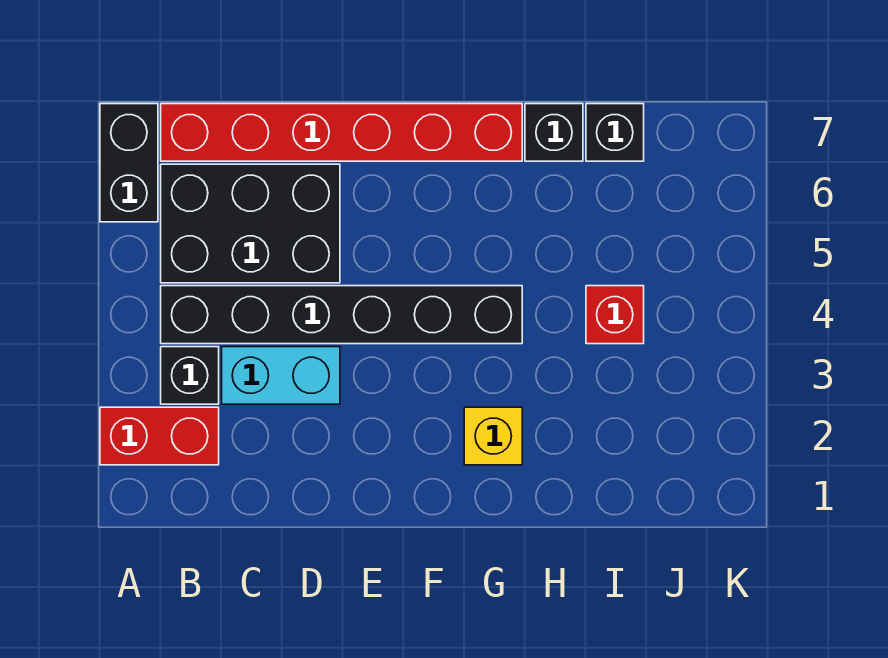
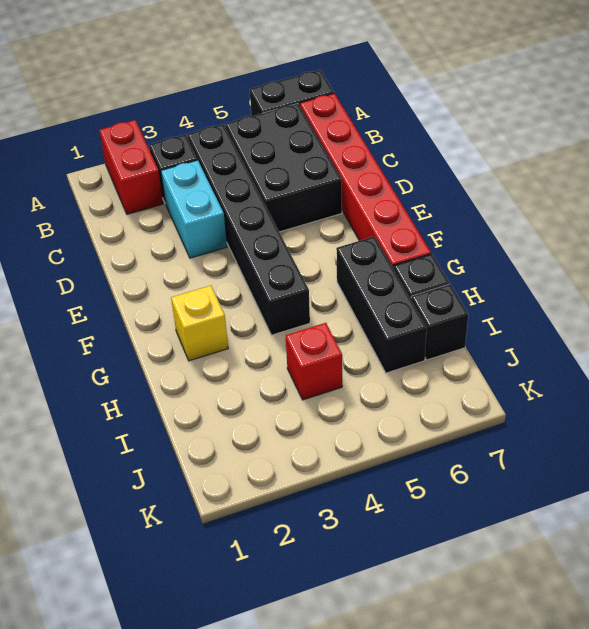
none -> black brick G6:I6 level 1

